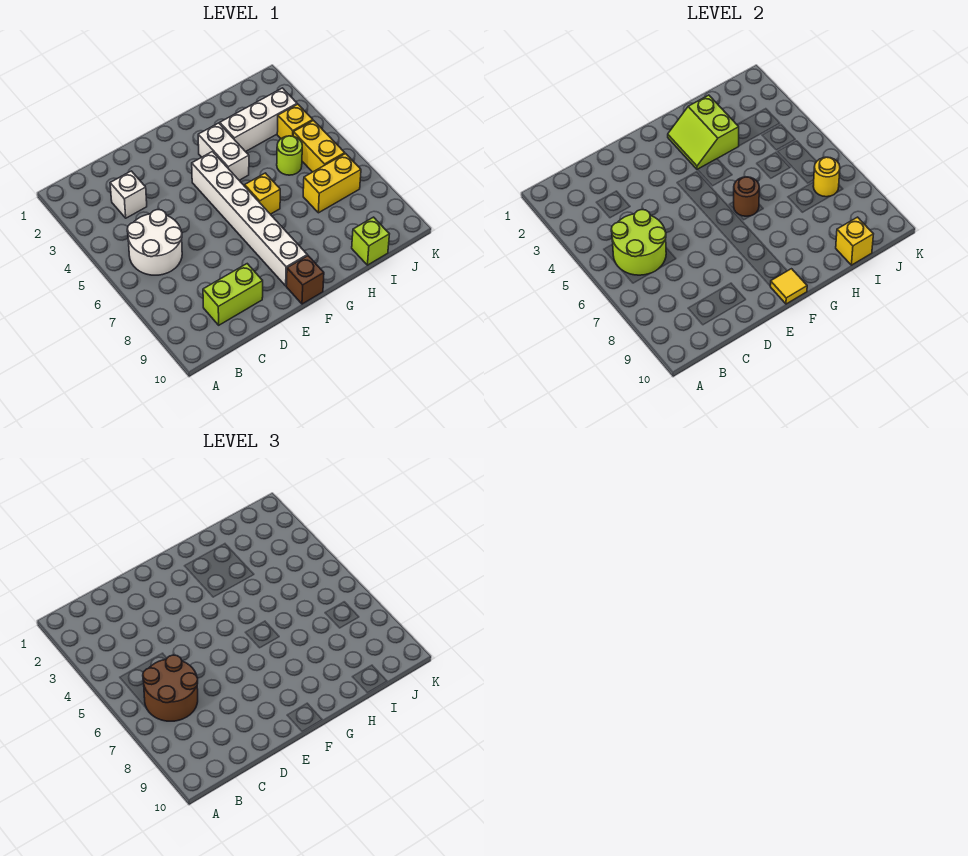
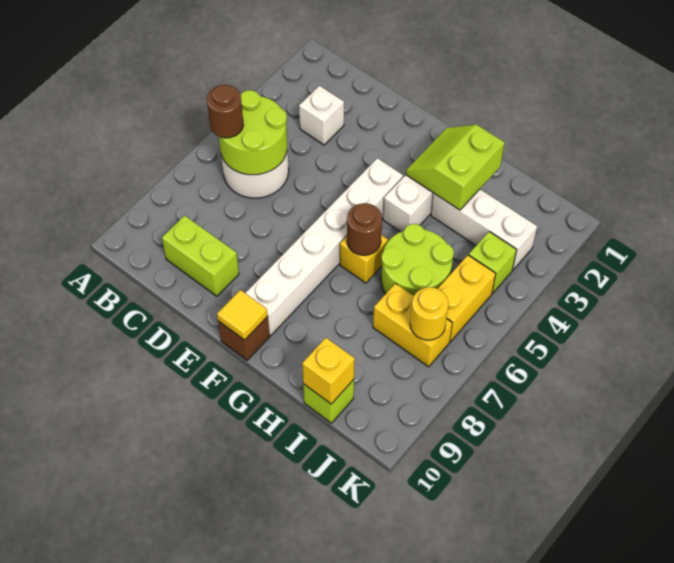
brown round brick B6:C7 level 3 -> brown round brick B6 level 3
lime round brick I5 level 1 -> lime round brick H5:I6 level 1
yellow brick J4 level 1 -> lime brick J4 level 1

